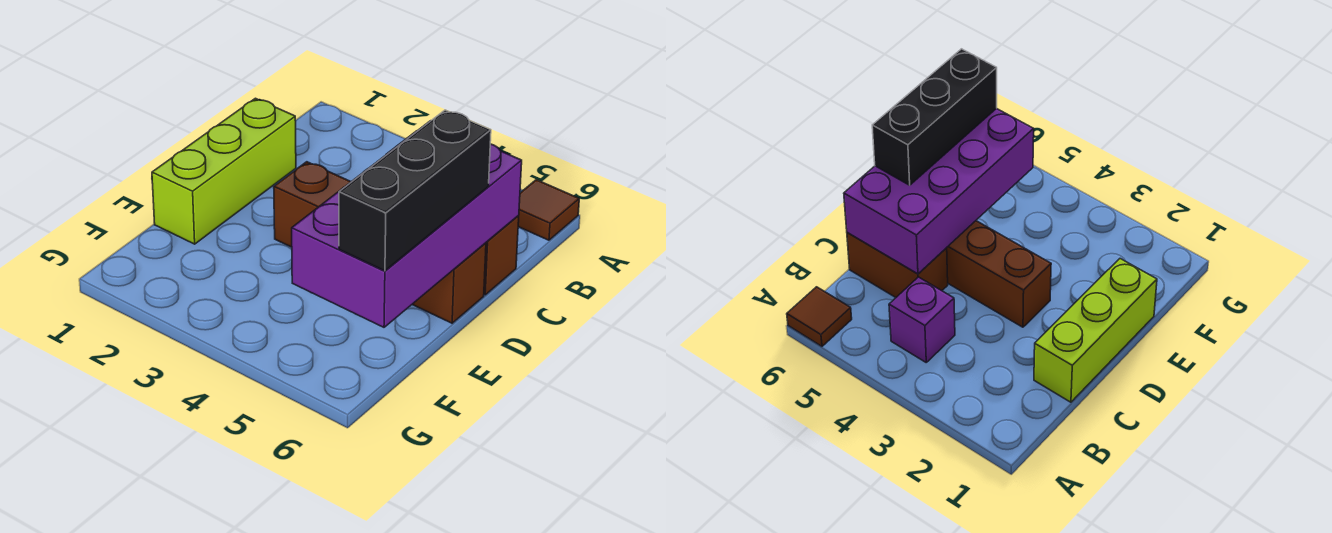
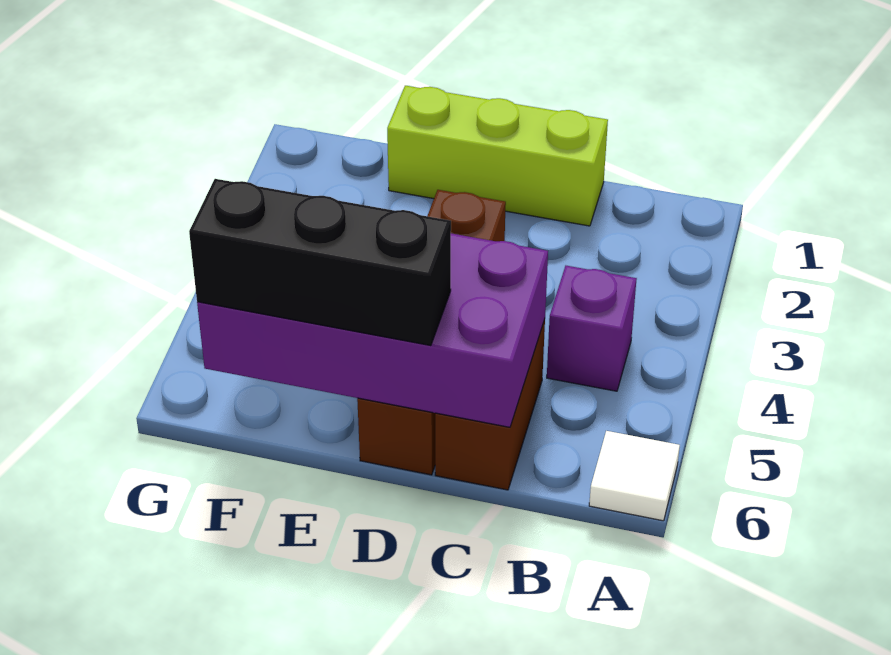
brown tile A6 level 1 -> white tile A6 level 1

